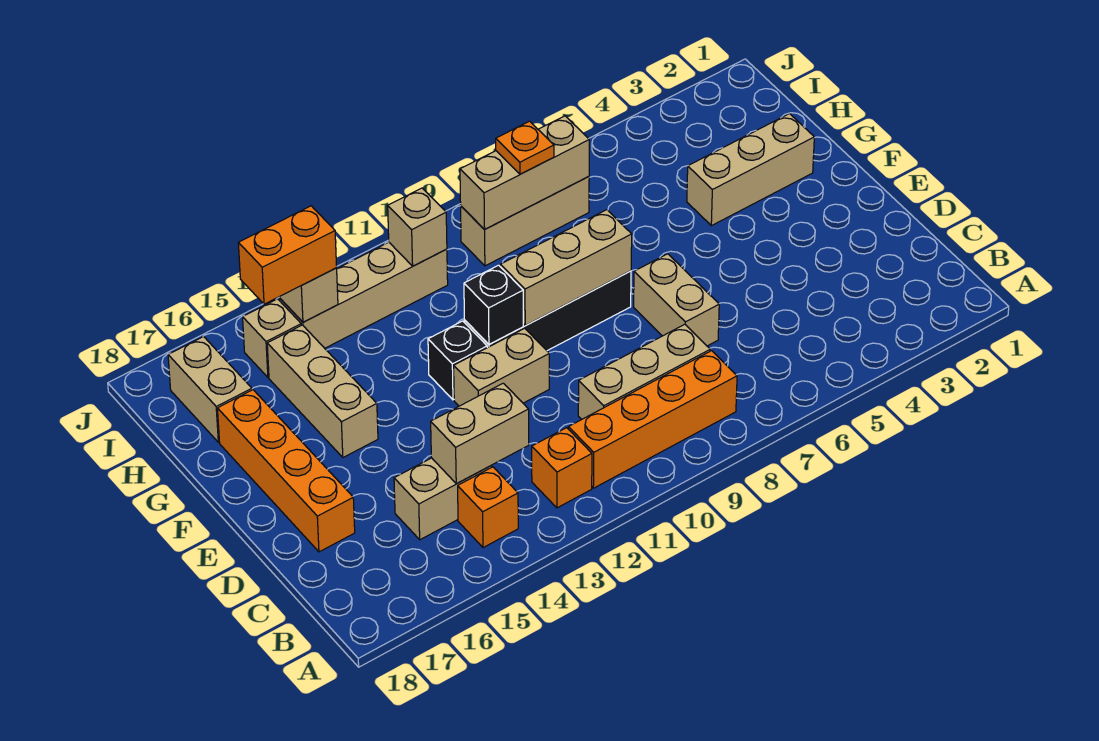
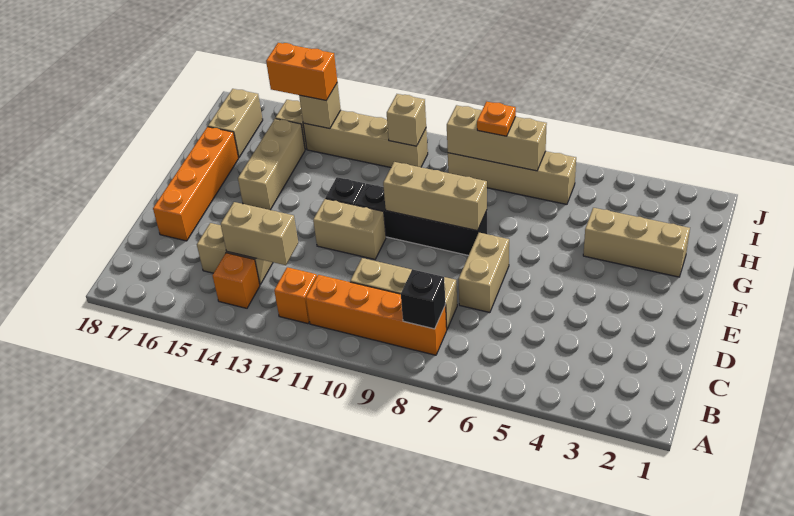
black brick F11 level 2 -> black brick B8 level 2
tan brick I7:I9 level 1 -> tan brick I6:I9 level 1

